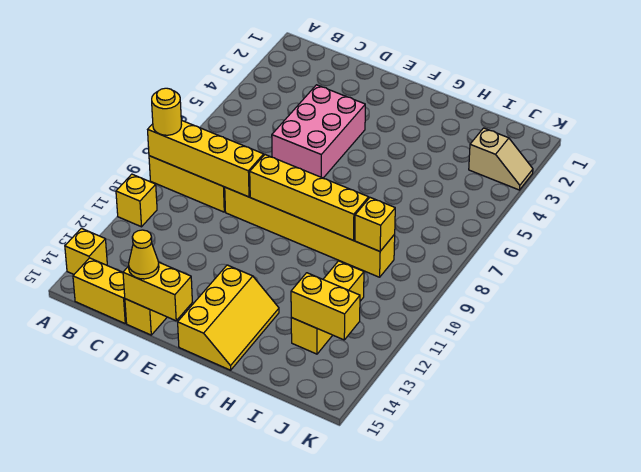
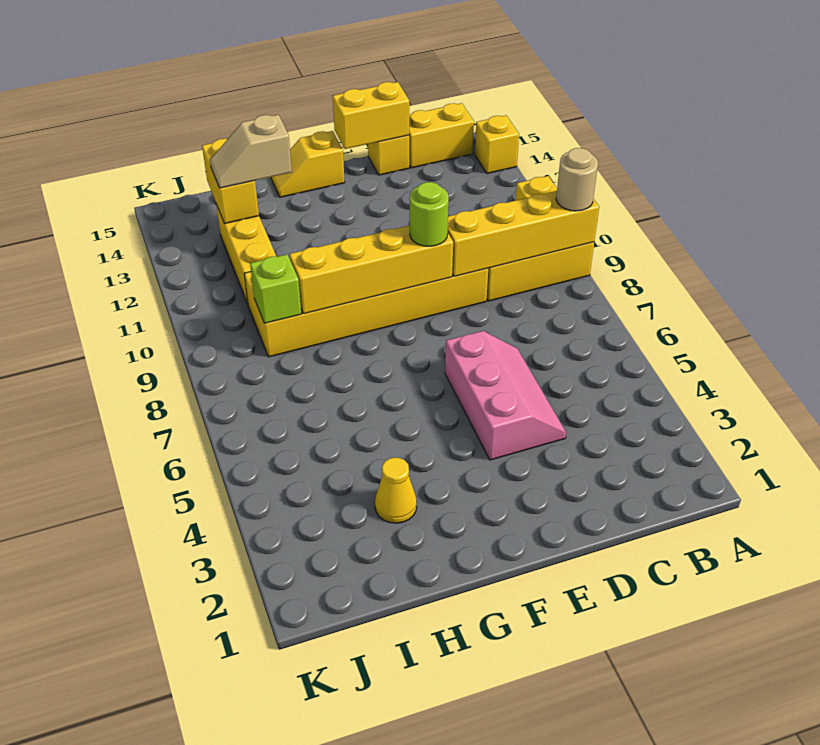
yellow round brick A9 level 3 -> tan round brick A9 level 3
pink brick D4:E6 level 1 -> pink slope D4:E6 level 1 top E
yellow brick D9:I9 level 1 -> yellow brick D9:I10 level 1
yellow cone D15 level 3 -> yellow cone H3 level 1
none -> lime round brick E9 level 3
yellow slope F13:G15 level 1 top F -> yellow slope F15:G15 level 1 top F
yellow brick I9 level 2 -> lime brick I9 level 2
yellow brick I13:J13 level 2 -> yellow brick I13:I14 level 2
tan slope J3:K3 level 1 top J -> tan slope H13:I13 level 3 top H

